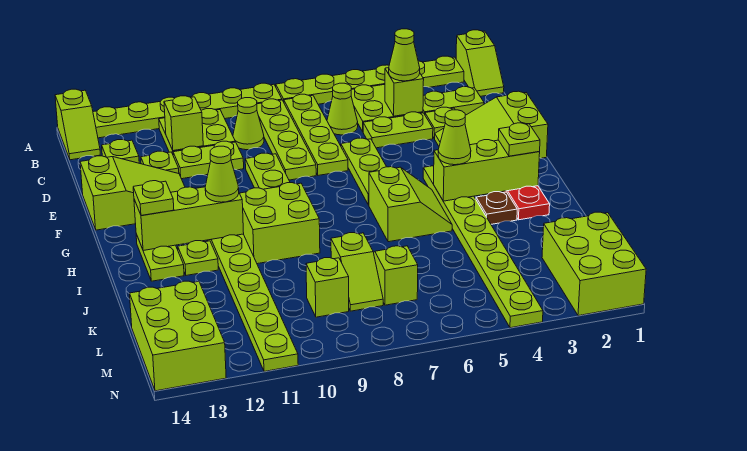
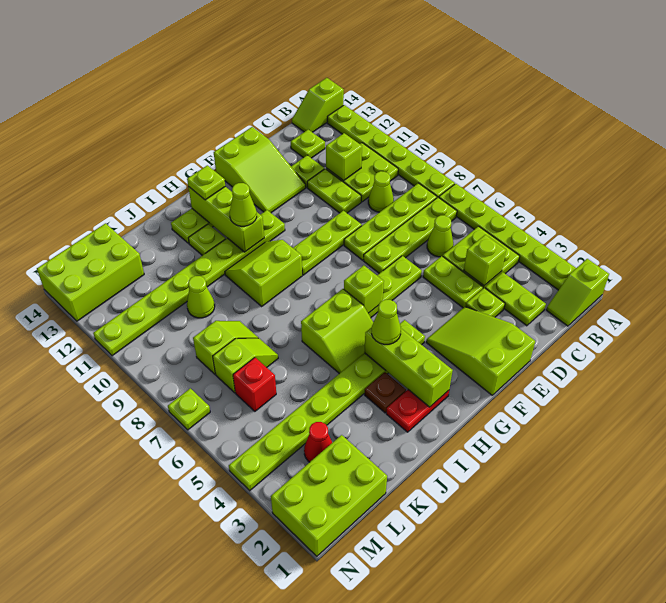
lime cone C4 level 3 -> lime cone K10 level 1
lime plate H2 level 3 -> lime plate N7 level 1
lime brick H9:I10 level 1 -> lime slope H9:I10 level 1 top 9
lime slope K8:L8 level 1 top K -> lime slope K8:L8 level 1 top L
none -> red cone L3 level 1
none -> red brick L6 level 1
lime brick L9 level 1 -> lime brick G6 level 2

